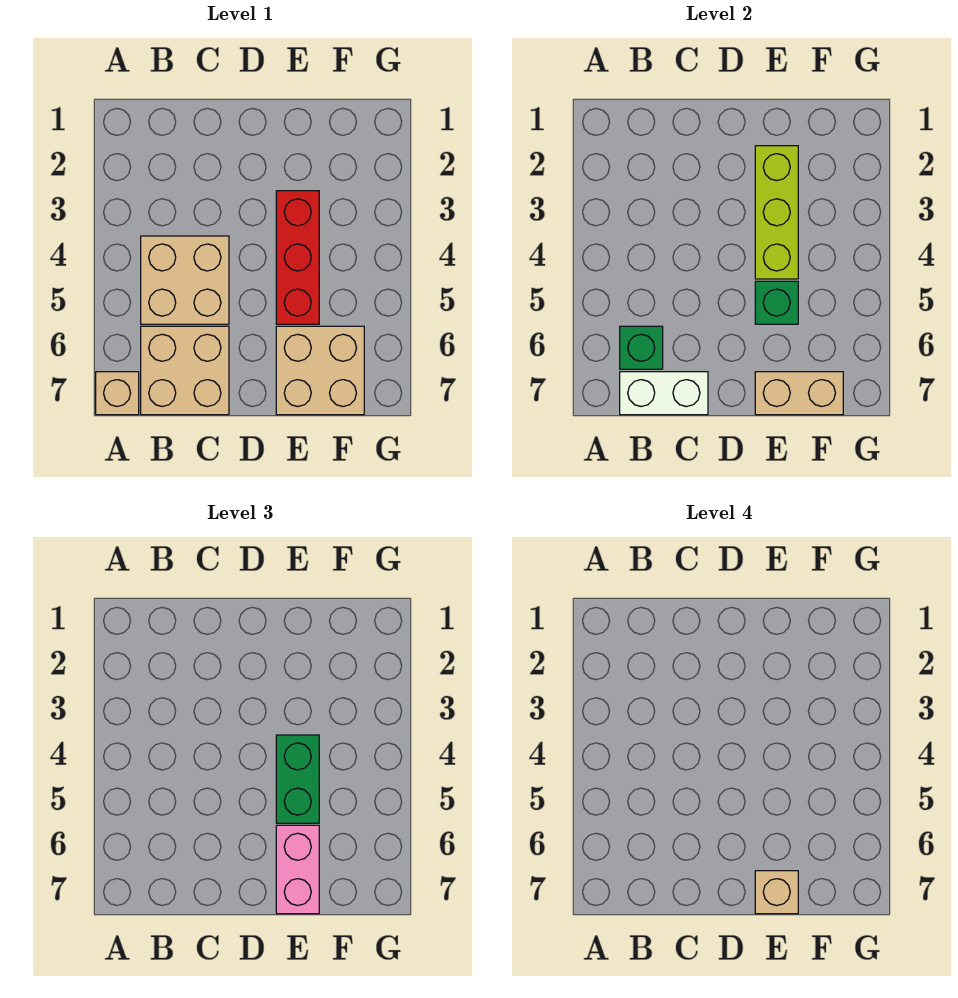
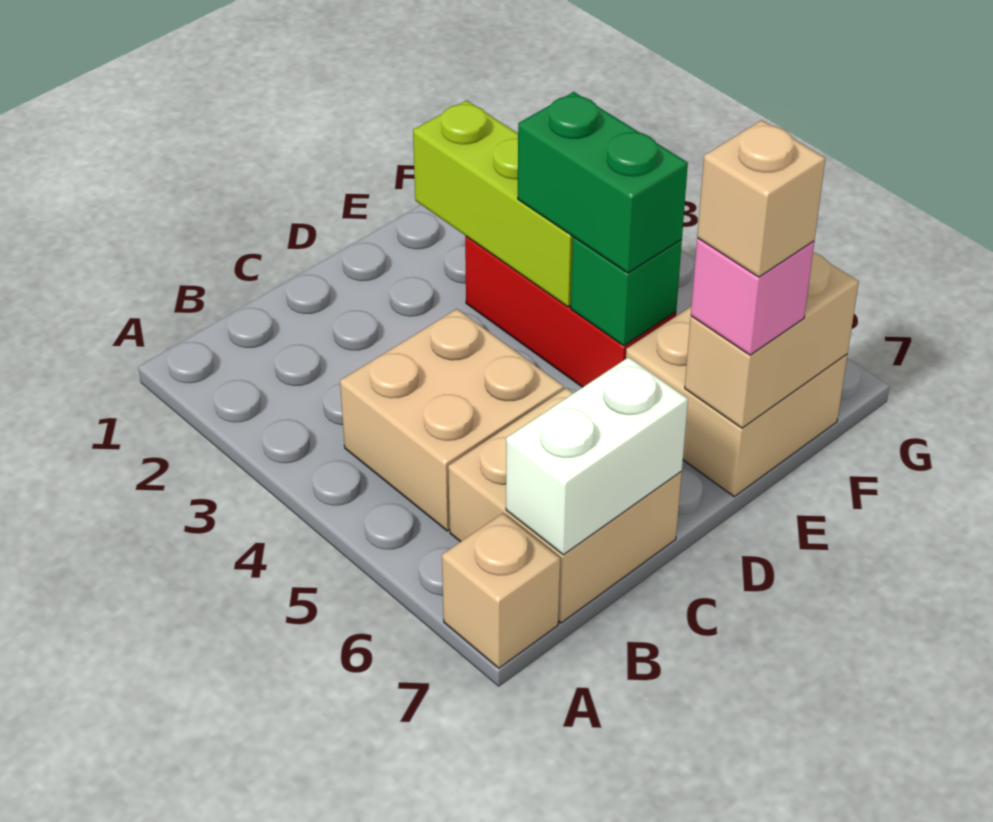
green brick B6 level 2 -> none
pink brick E6:E7 level 3 -> pink brick E7 level 3

